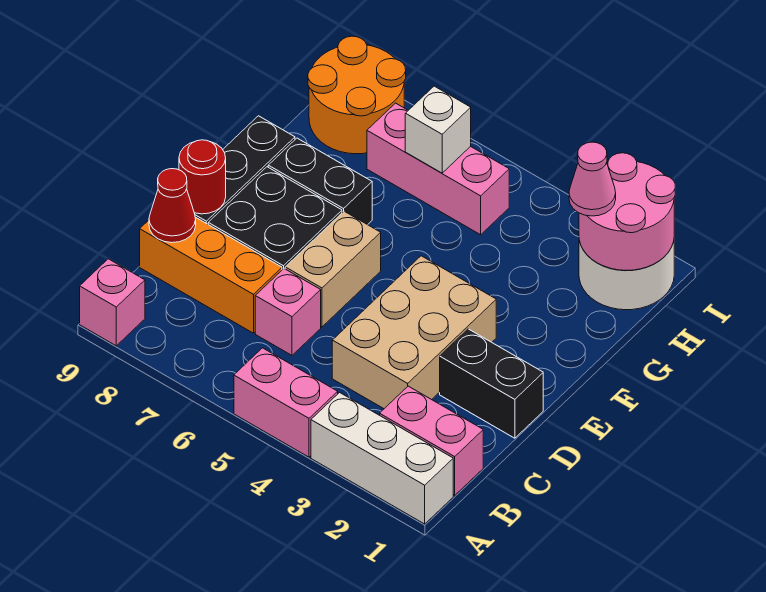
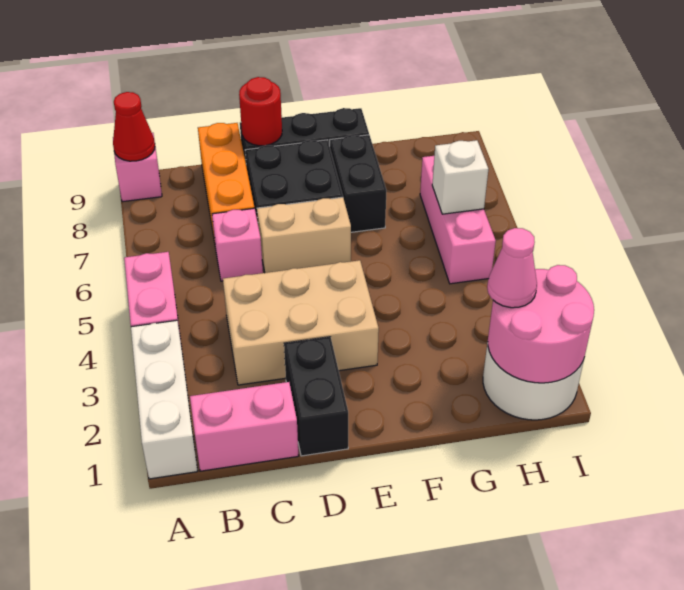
pink brick B1:B2 level 1 -> pink brick B1:C1 level 1
red cone C9 level 2 -> red cone A9 level 2
orange round brick H8:I9 level 1 -> none

